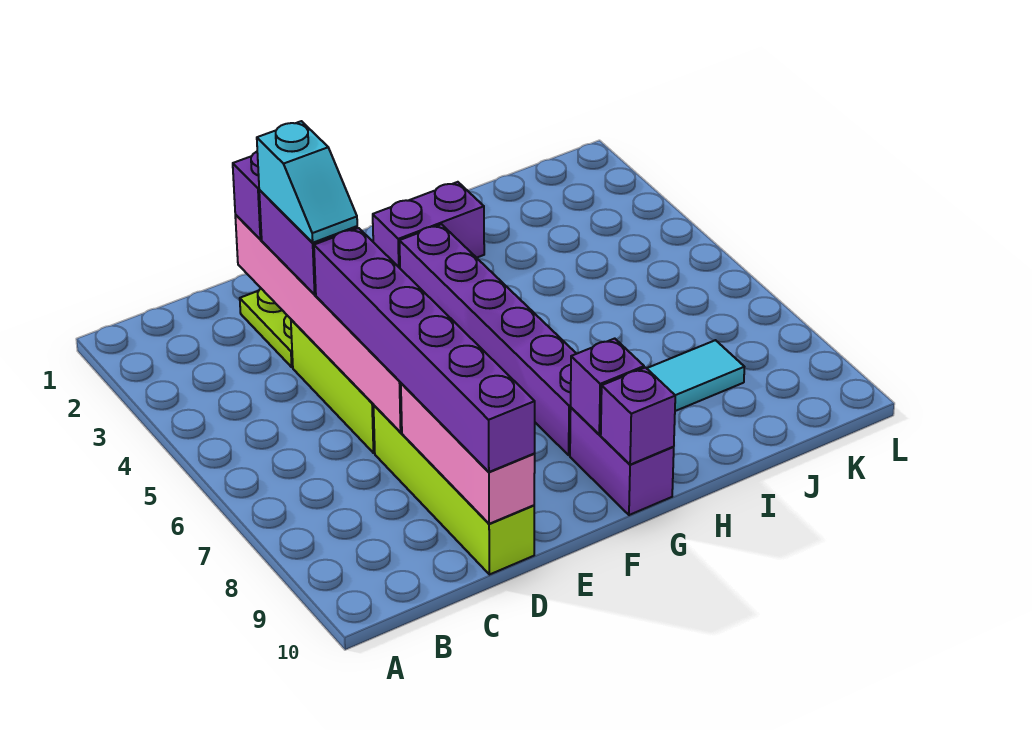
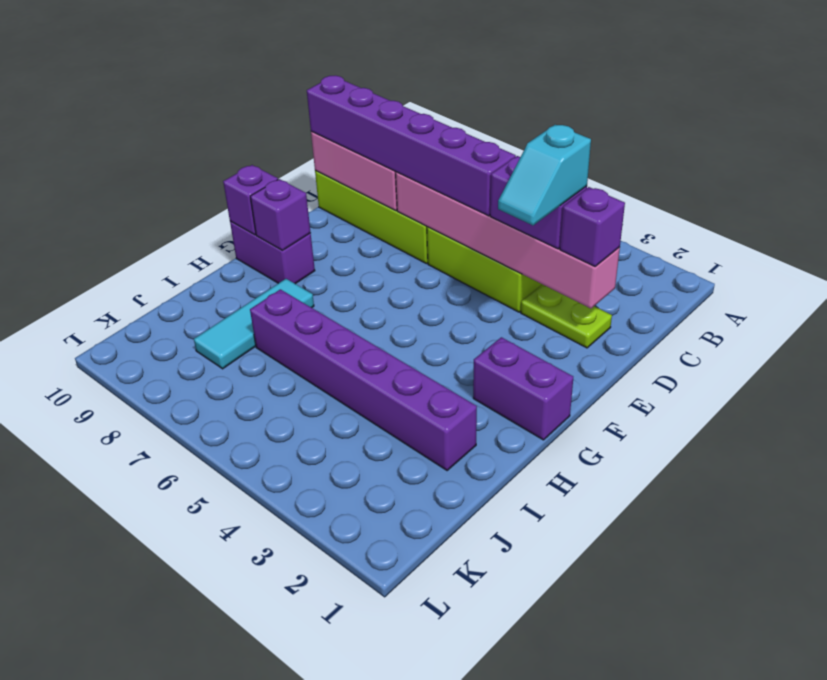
cyan slope D3:D4 level 4 top 3 -> cyan slope D3:E3 level 4 top D
purple brick G2:H2 level 1 -> purple brick G1:G2 level 1
purple brick G3:G8 level 1 -> purple brick I2:I7 level 1

